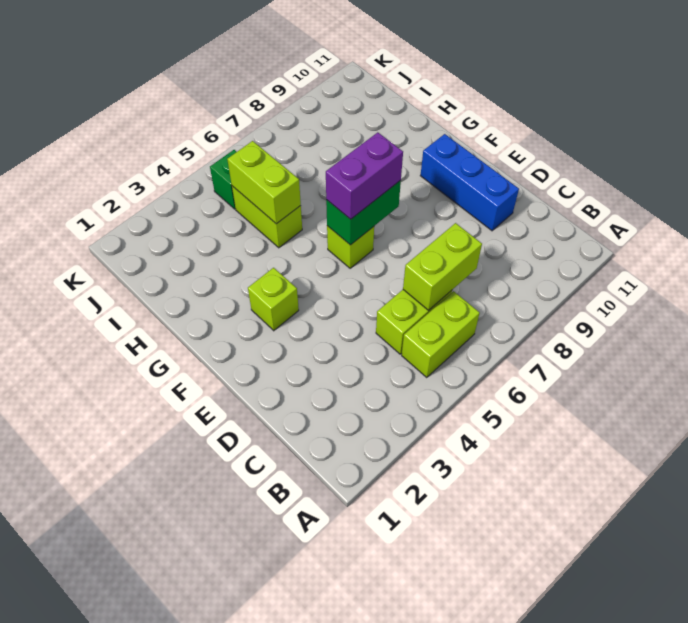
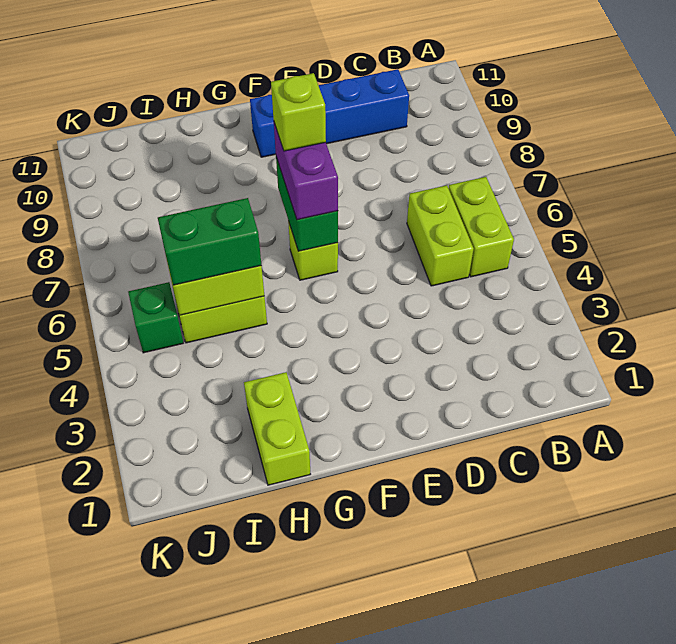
lime brick C6:C7 level 2 -> lime brick H1:H2 level 1
blue brick D10:F10 level 1 -> blue brick C10:F10 level 1
lime brick F3 level 1 -> lime brick F7 level 4
none -> green brick H5:I5 level 3

